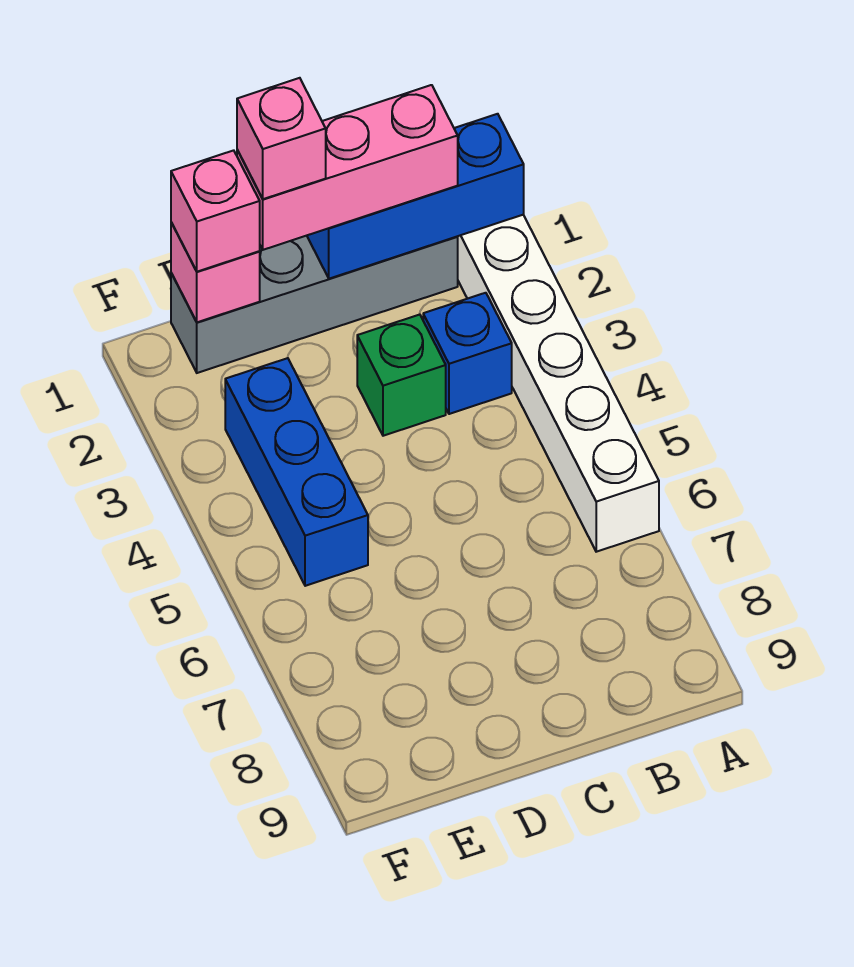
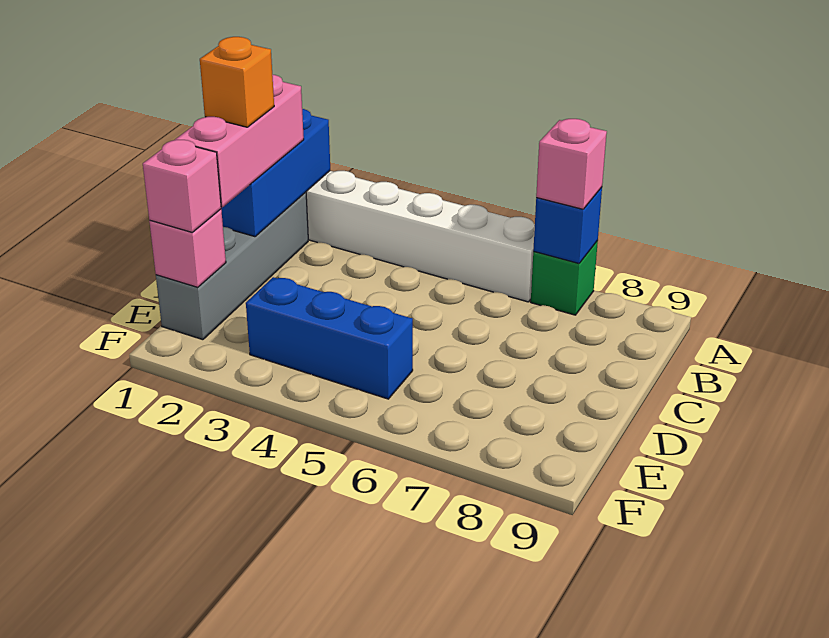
blue brick B3 level 1 -> blue brick A7 level 2
none -> orange brick C1 level 4
green brick C3 level 1 -> green brick A7 level 1
pink brick D1 level 4 -> pink brick A7 level 3

